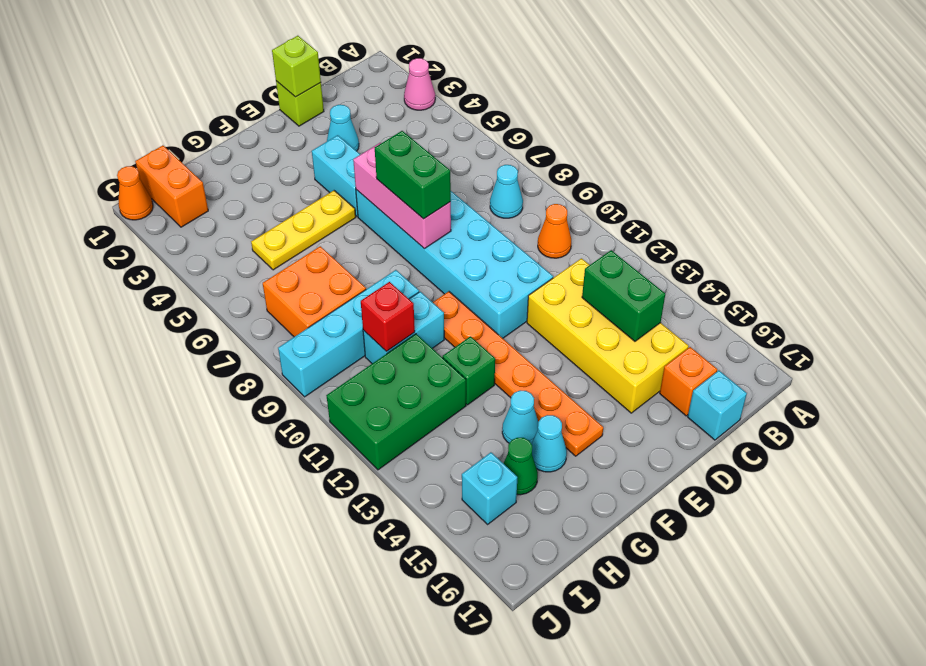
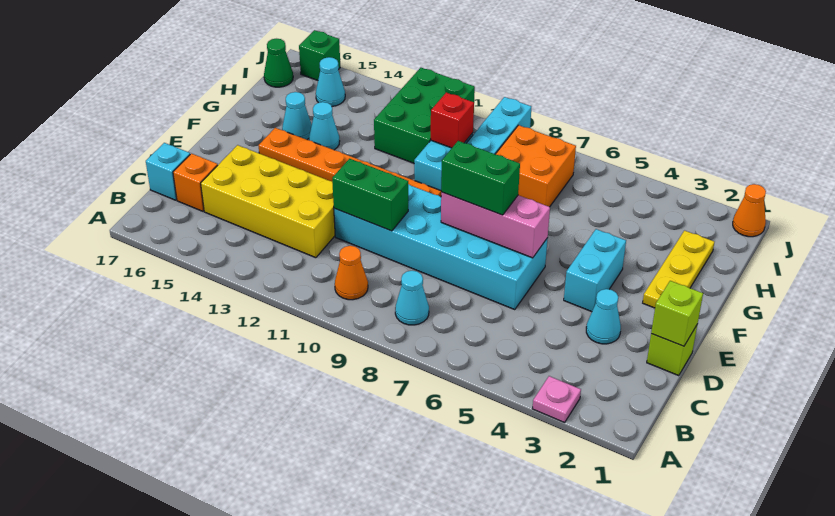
pink cone A3 level 1 -> pink plate A3 level 1
green brick C13:C14 level 2 -> green brick D10:D11 level 2
cyan brick E4:E5 level 1 -> cyan brick E4:F4 level 1
yellow plate F5:H5 level 1 -> yellow plate F2:H2 level 1
green brick G12 level 1 -> green brick J16 level 1
green cone H15 level 1 -> green cone I17 level 1
orange brick I1:I2 level 1 -> none
cyan brick I15 level 1 -> cyan cone I15 level 1

